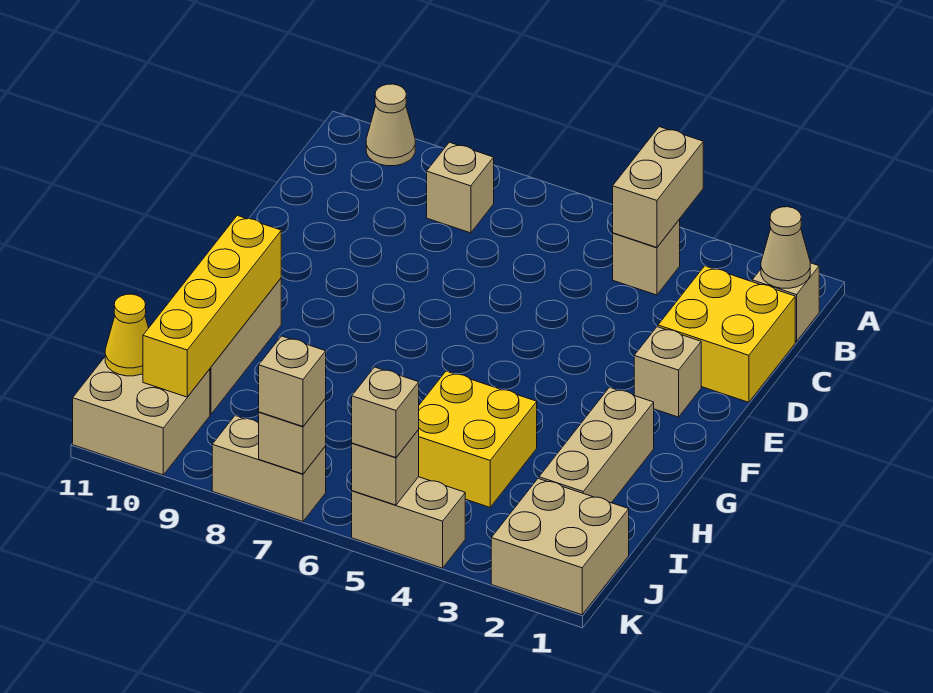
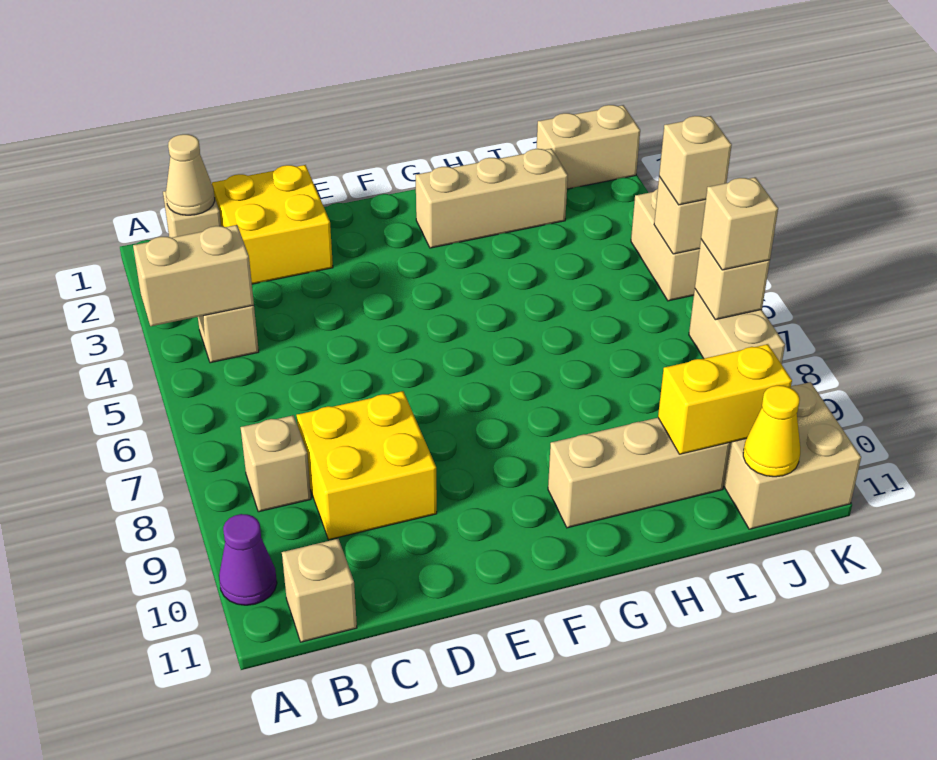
tan cone A10 level 1 -> purple cone A10 level 1
tan brick E2 level 1 -> tan brick B11 level 1
yellow brick G10:J10 level 2 -> yellow brick I10:J10 level 2
yellow brick H4:I5 level 1 -> yellow brick C8:D9 level 1
tan brick J1:K2 level 1 -> tan brick J1:K1 level 1

